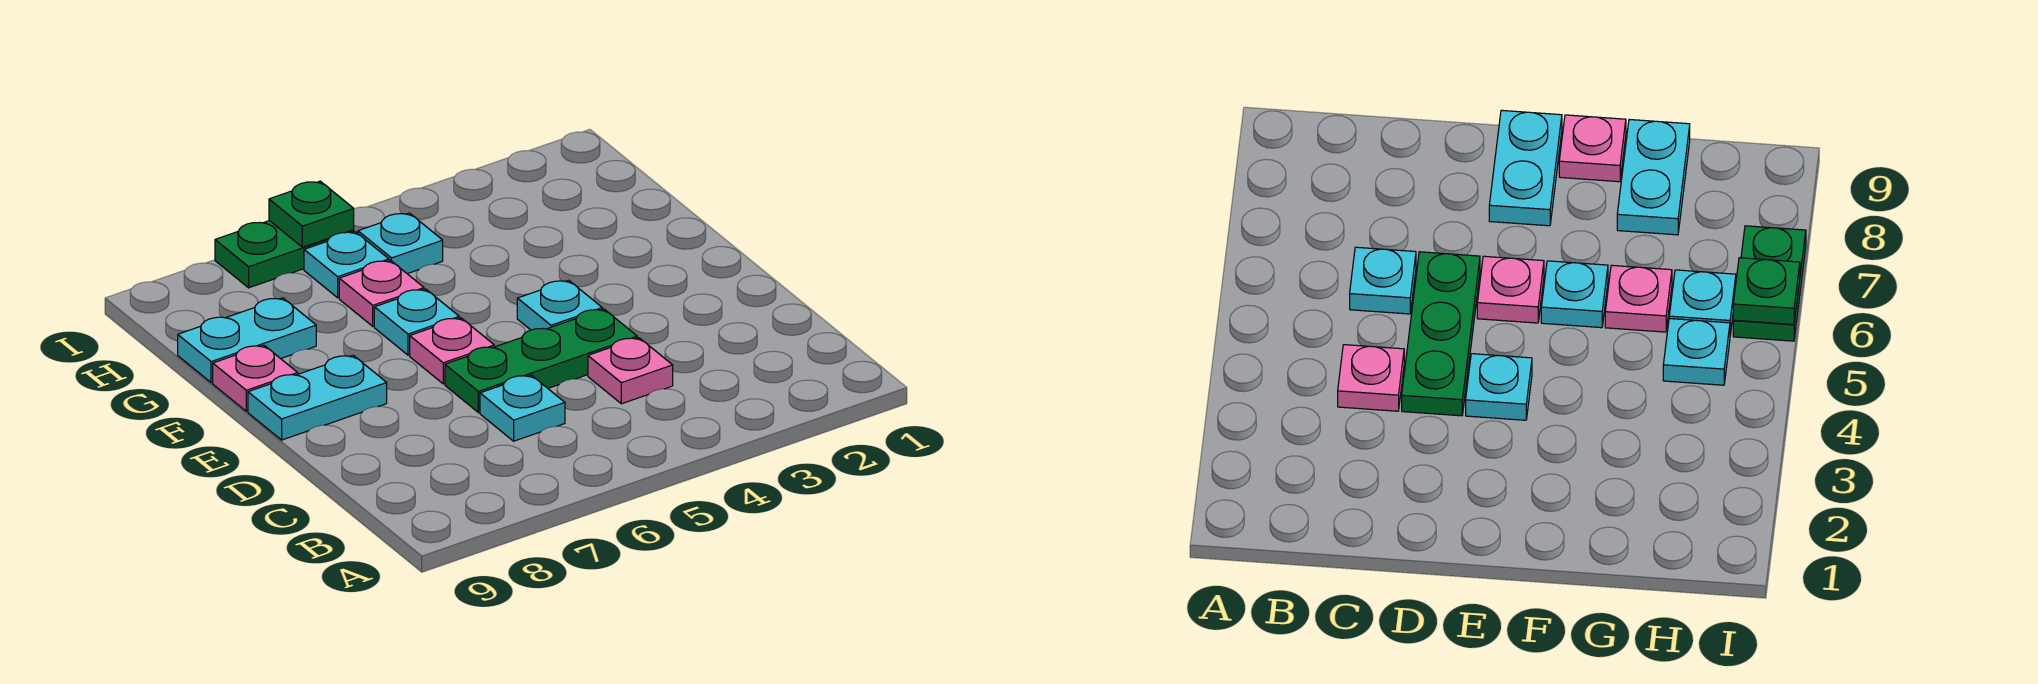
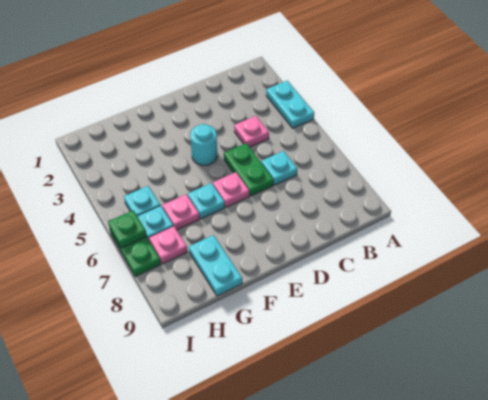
green plate D4:D6 level 1 -> green plate D5:D6 level 1
cyan plate E4 level 1 -> cyan round brick E4 level 1
cyan plate E8:E9 level 1 -> cyan plate A3:A4 level 1
pink plate F9 level 1 -> pink plate H7 level 1

